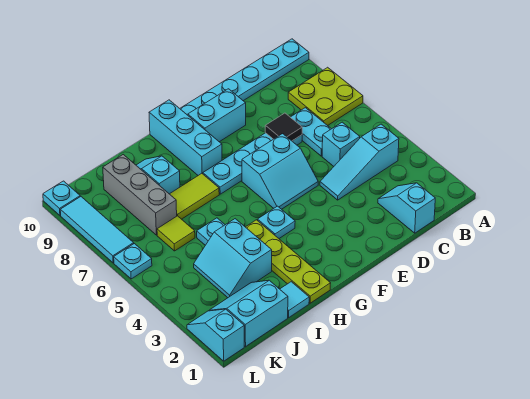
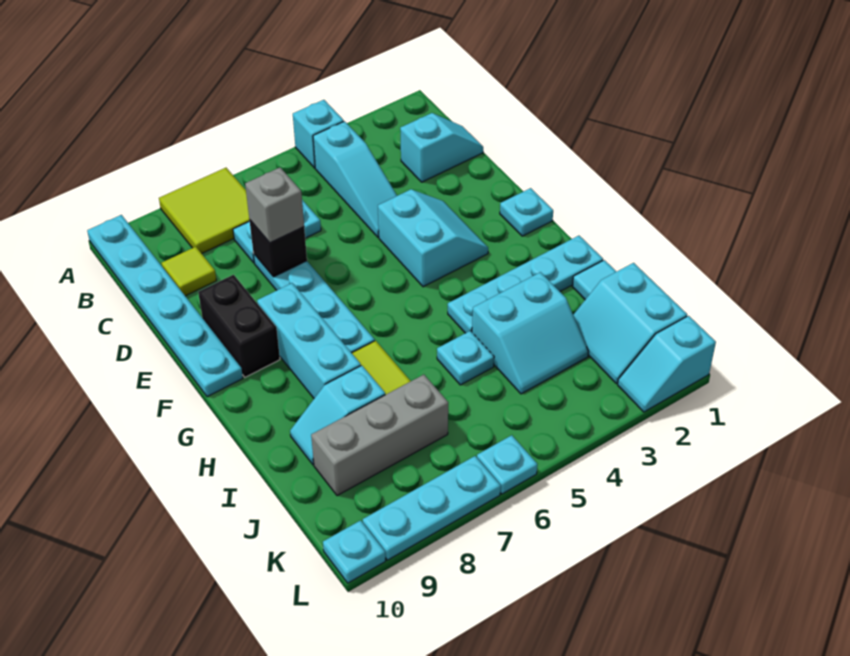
lime plate A7:B8 level 1 -> lime tile A7:B8 level 1
cyan slope C1:C2 level 1 top 1 -> cyan slope C1:C2 level 1 top 2
cyan brick C5 level 1 -> cyan brick A4 level 1
black tile D7 level 2 -> black brick D7 level 2
none -> grey brick D7 level 3
cyan slope E5:F6 level 1 top 6 -> cyan slope E3:F4 level 1 top 4
cyan brick E9:F9 level 1 -> black brick E9:F9 level 1
cyan plate G4 level 1 -> cyan plate F1 level 1
cyan brick G8:G10 level 1 -> cyan brick F8:H8 level 1
lime plate H1:H4 level 1 -> cyan plate H1:H4 level 1
lime tile J6 level 1 -> lime tile C9 level 1
cyan tile L7:L9 level 1 -> cyan plate L7:L9 level 1

